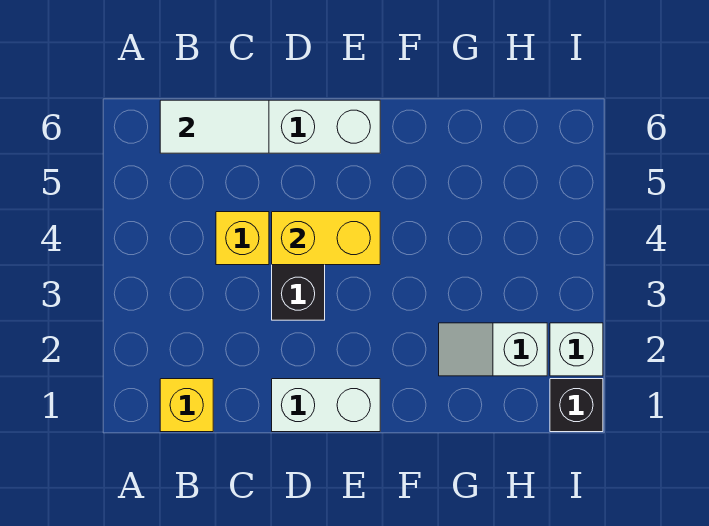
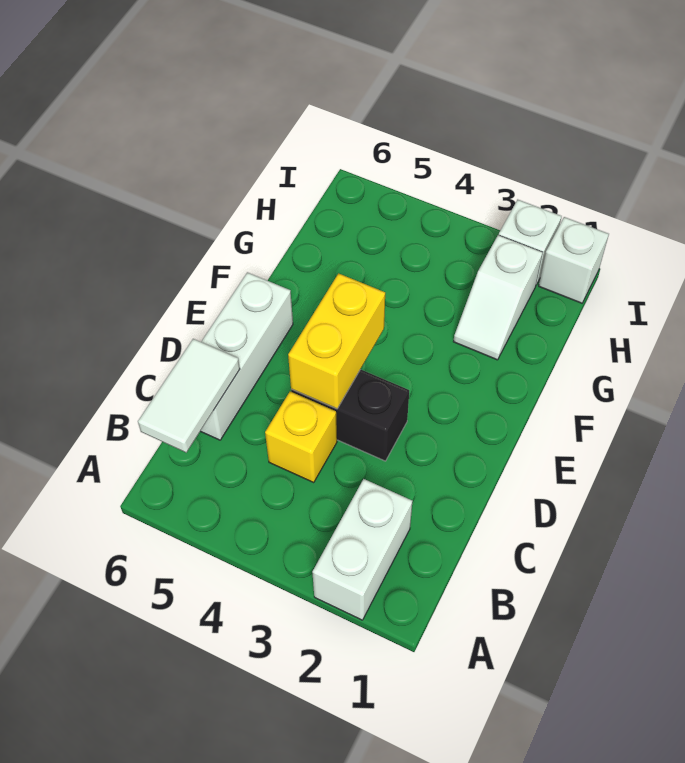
yellow brick B1 level 1 -> none
white brick D1:E1 level 1 -> white brick A2:B2 level 1
black brick I1 level 1 -> white brick I1 level 1

